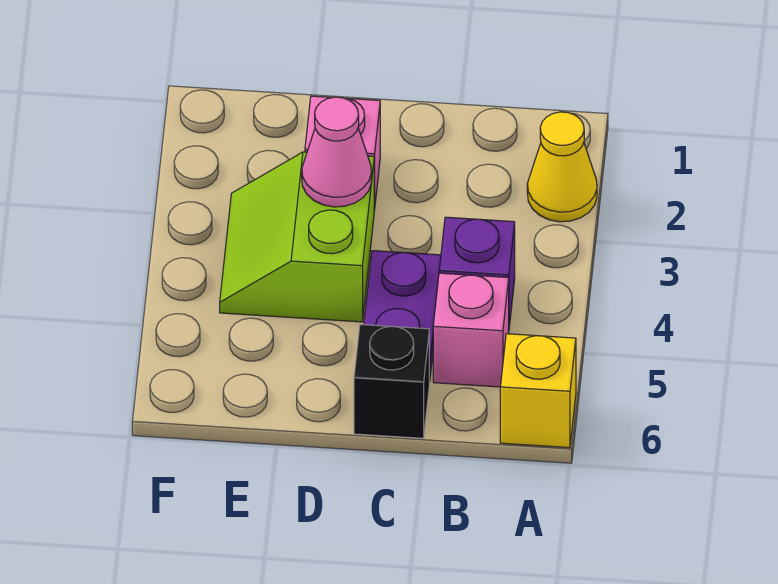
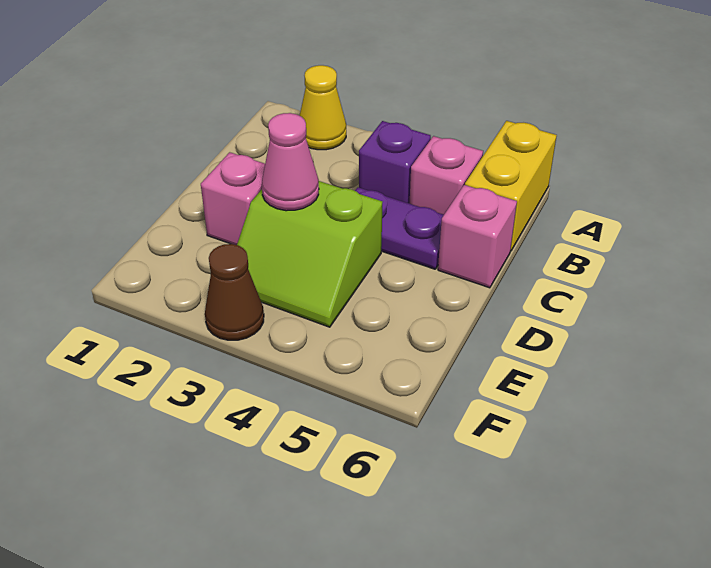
yellow brick A6 level 1 -> yellow brick A6:B6 level 1
black brick C6 level 1 -> pink brick C6 level 1
none -> brown cone F3 level 1

